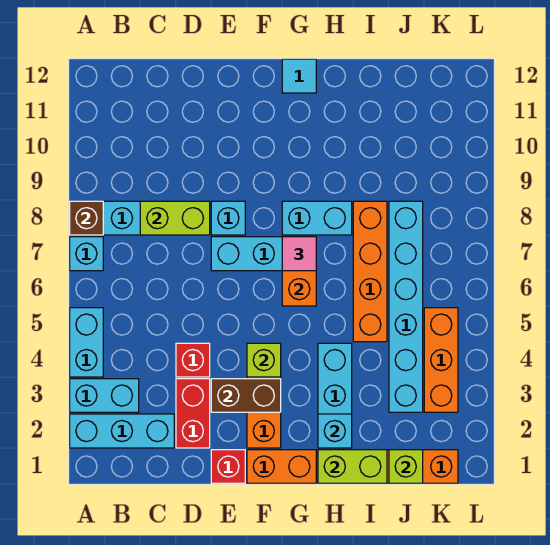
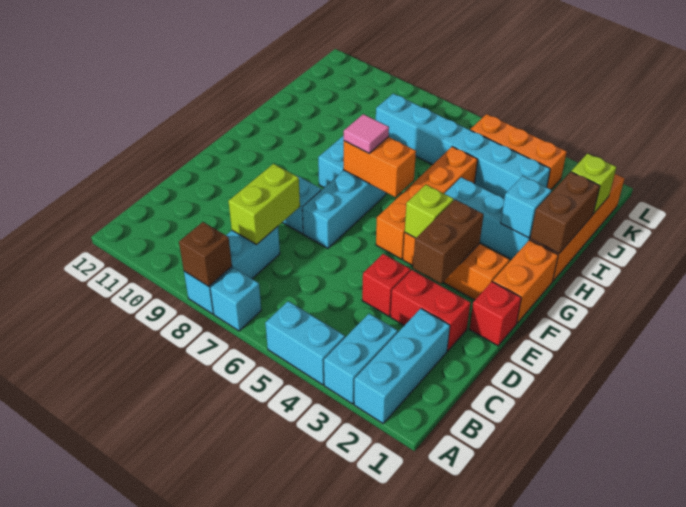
cyan tile G12 level 1 -> none
lime brick H1:I1 level 2 -> brown brick H1:I1 level 2
orange brick I5:I8 level 1 -> orange brick F5:I5 level 1

